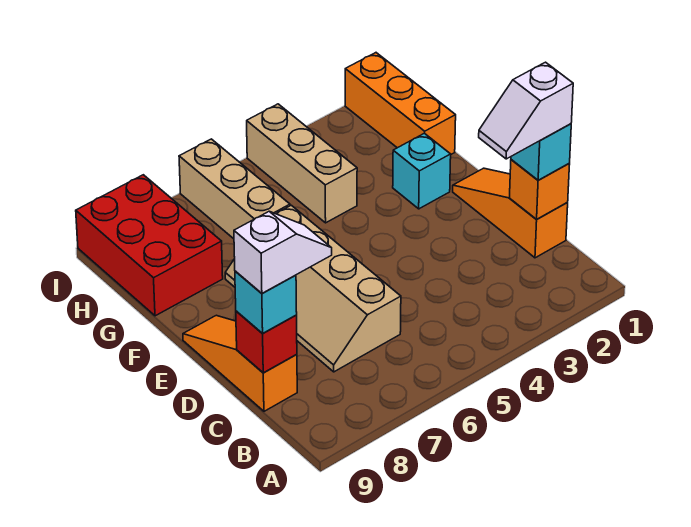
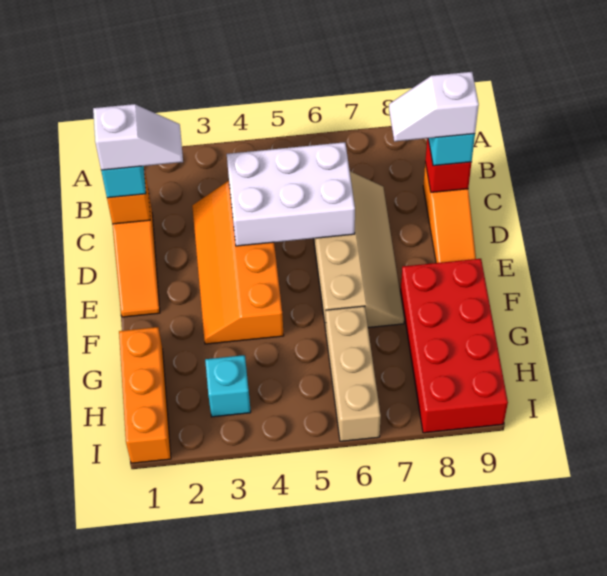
none -> orange slope C3:F4 level 1 top 4
none -> white brick C4:D6 level 2
cyan brick F2 level 1 -> cyan brick H3 level 1
tan brick G4:I4 level 1 -> none
red brick G8:I9 level 1 -> red brick F8:I9 level 1

